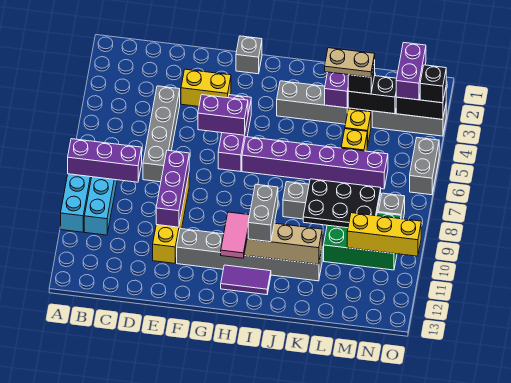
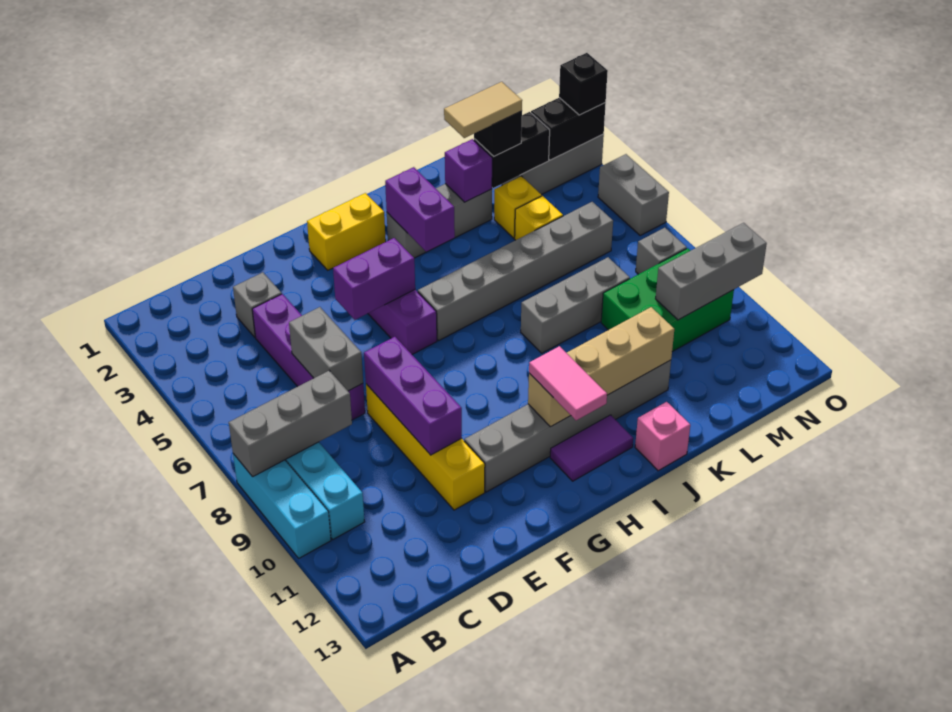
purple brick A8:C8 level 2 -> grey brick A8:C8 level 2
grey brick D4:D7 level 1 -> purple brick D4:D7 level 1
yellow brick E3:F3 level 1 -> yellow brick G2:H2 level 1
grey brick G1 level 1 -> grey brick D3 level 1
purple brick H6:M6 level 1 -> grey brick H6:M6 level 1
grey brick I10:I11 level 3 -> grey brick D6:D7 level 2
none -> pink brick J13 level 1
tan plate K3:L3 level 4 -> tan tile K3:L3 level 4
black plate K8:M9 level 2 -> none
yellow brick M10:O10 level 2 -> grey brick M10:O10 level 2
purple brick N2:N3 level 3 -> purple brick I3:I4 level 2

